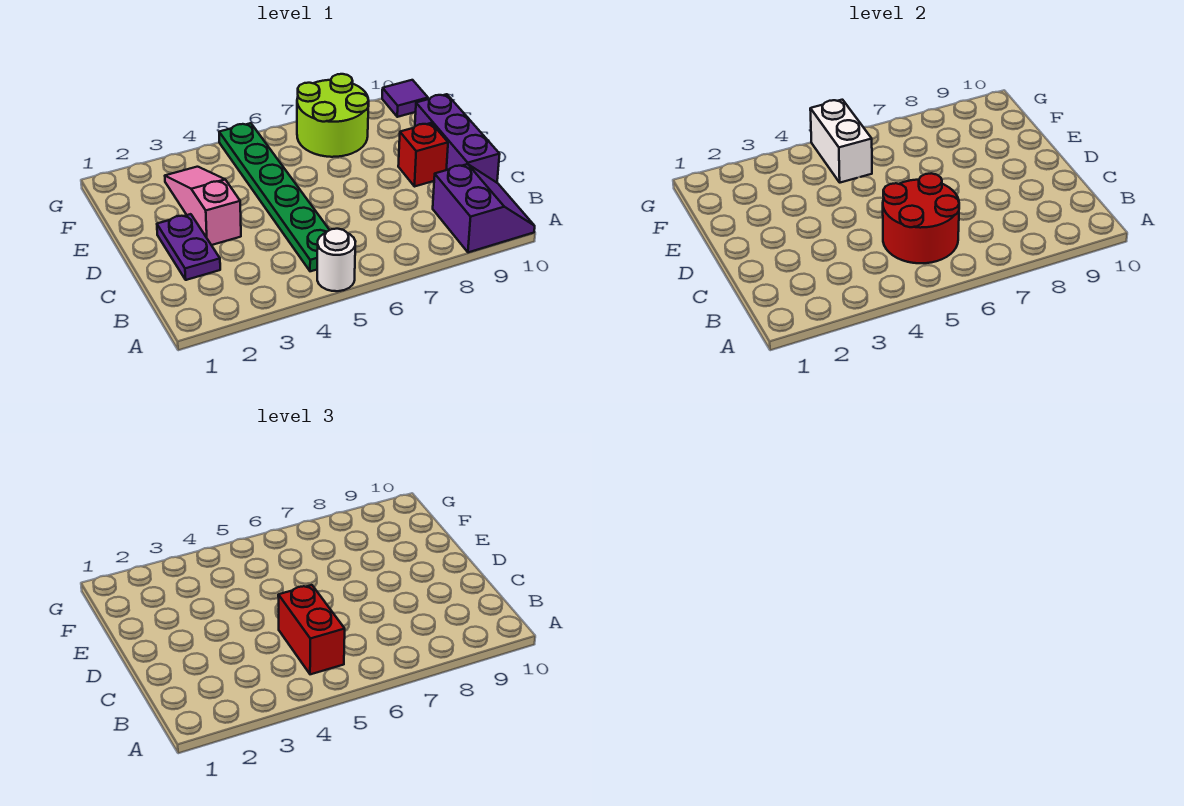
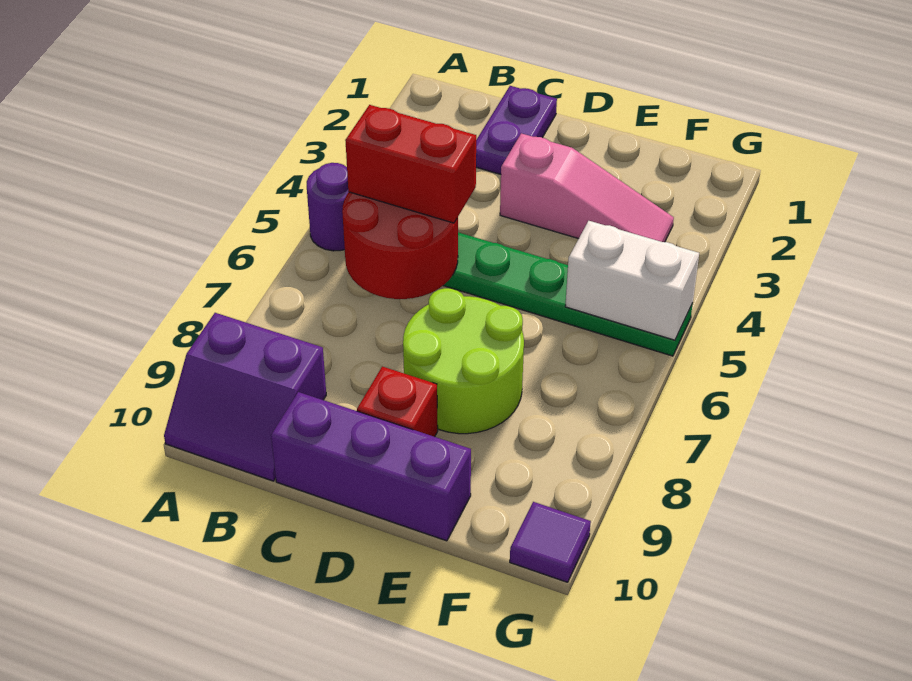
white round brick A5 level 1 -> purple round brick A5 level 1
purple plate C2:D2 level 1 -> purple plate C1:C2 level 1
lime round brick F7:G8 level 1 -> lime round brick D7:E8 level 1

